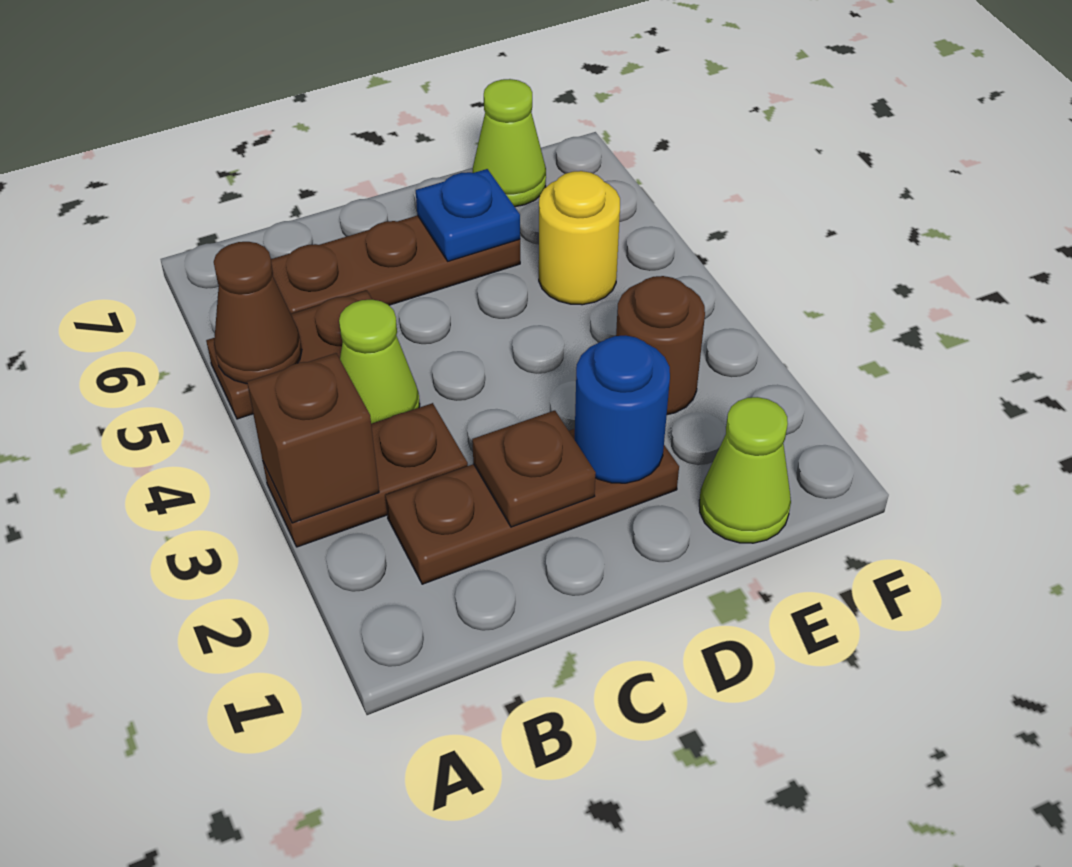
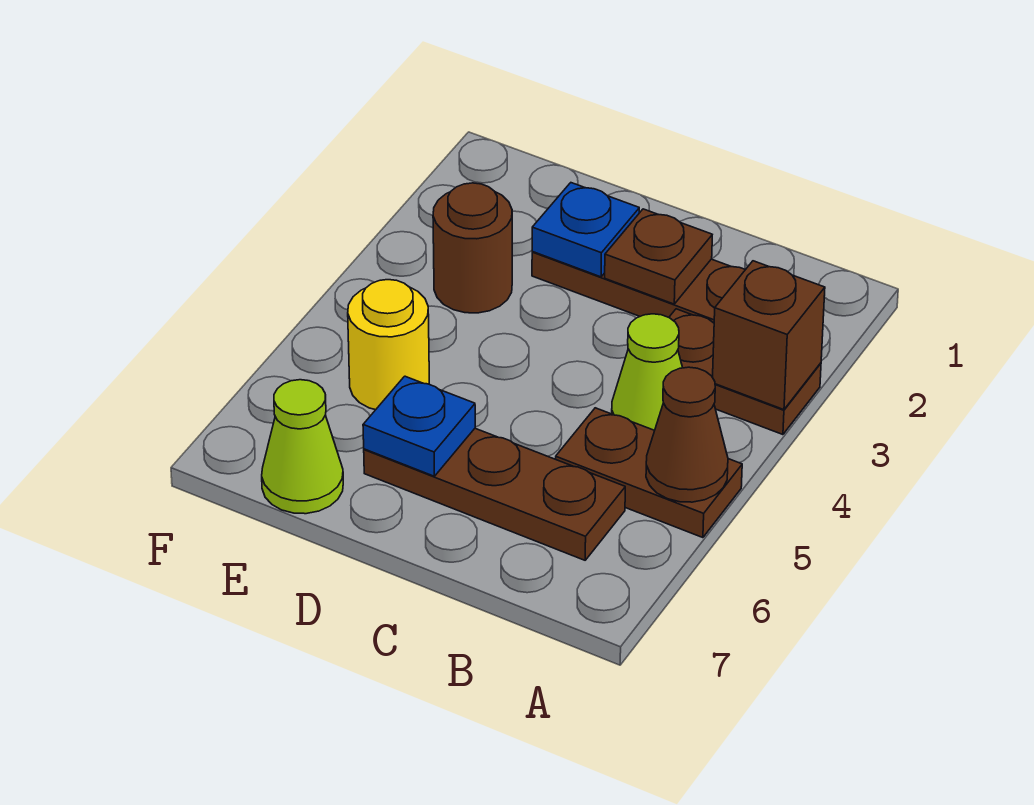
blue round brick D2 level 2 -> blue plate D2 level 2
lime cone E1 level 1 -> none

